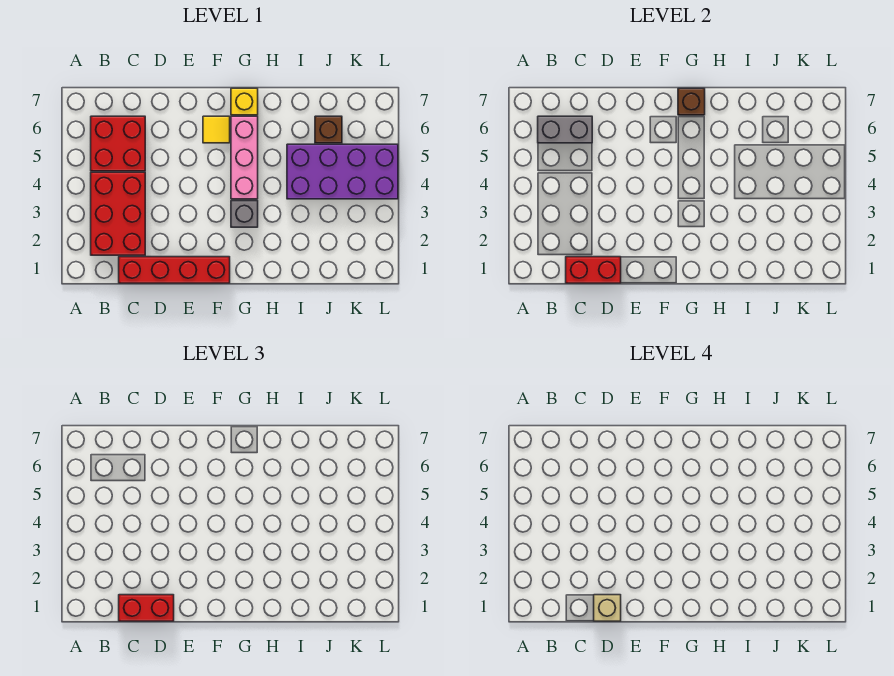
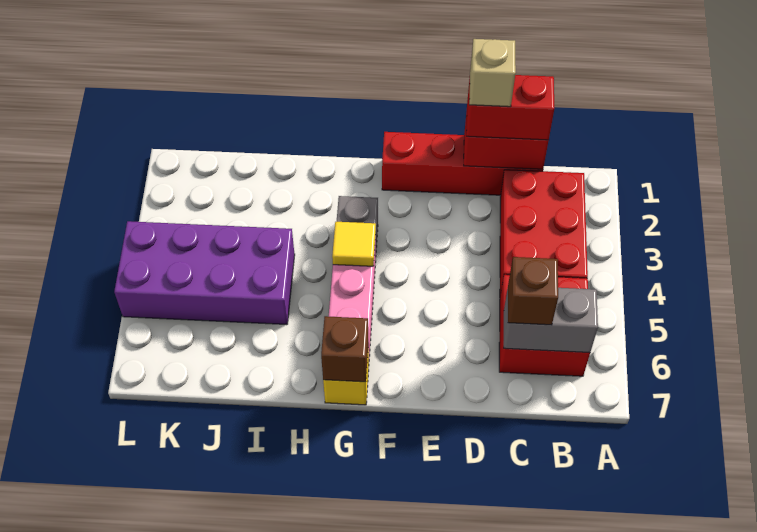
yellow tile F6 level 1 -> yellow tile G4 level 2
brown brick J6 level 1 -> brown brick C6 level 3

